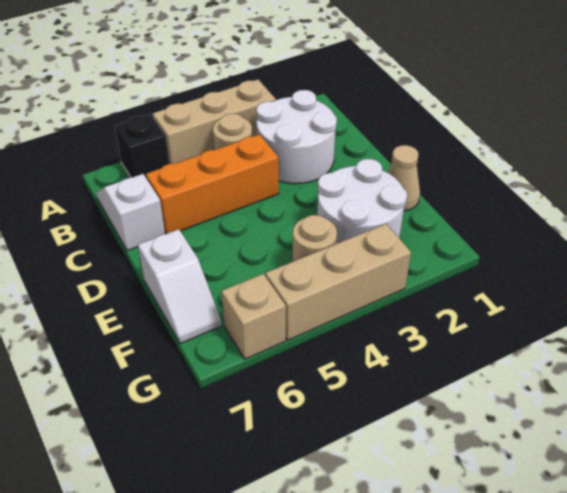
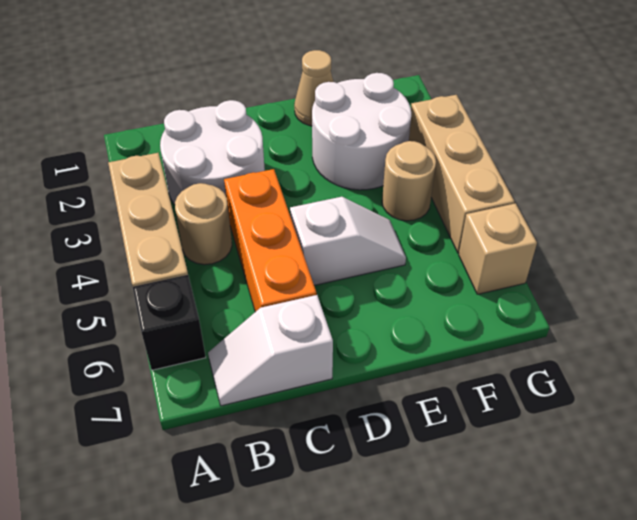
white slope E7:F7 level 1 top E -> white slope D5:E5 level 1 top D

